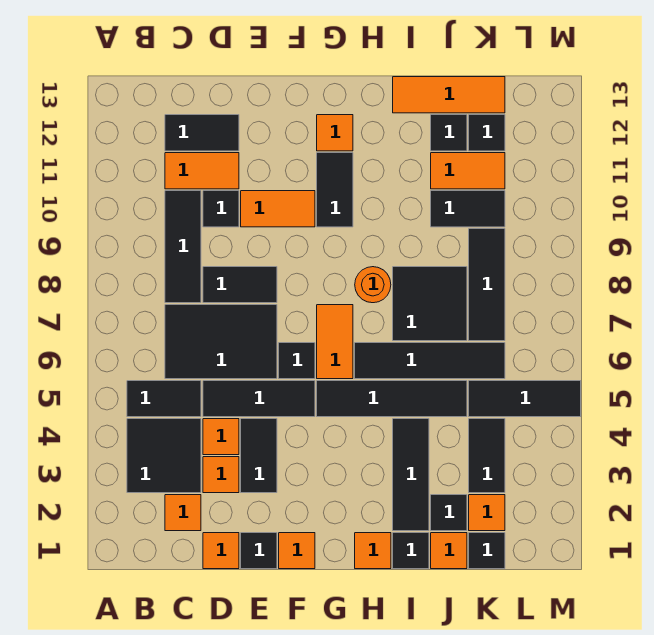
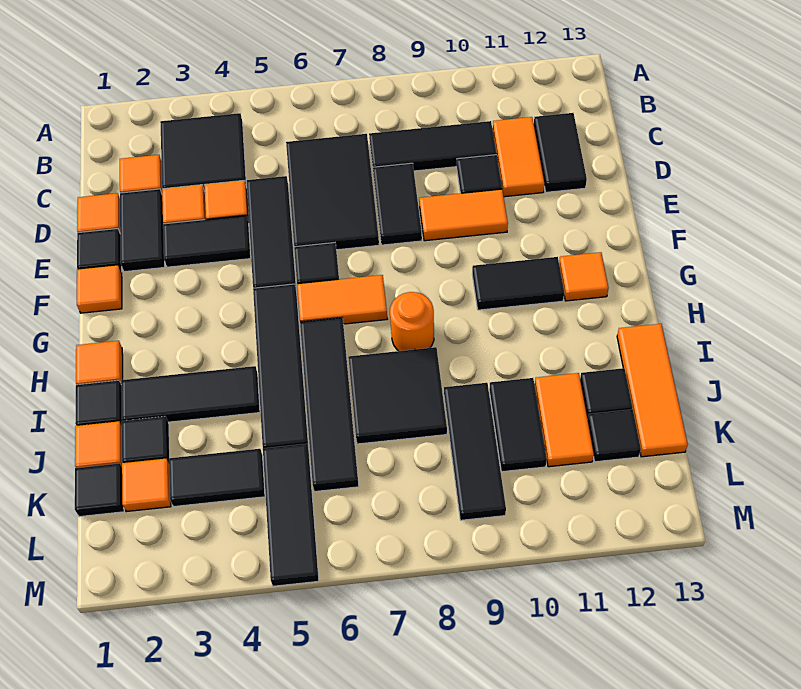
black tile B5:C5 level 1 -> black tile D2:E2 level 1
orange tile E10:F10 level 1 -> orange tile E9:E10 level 1
black tile K7:K9 level 1 -> black tile J9:L9 level 1

